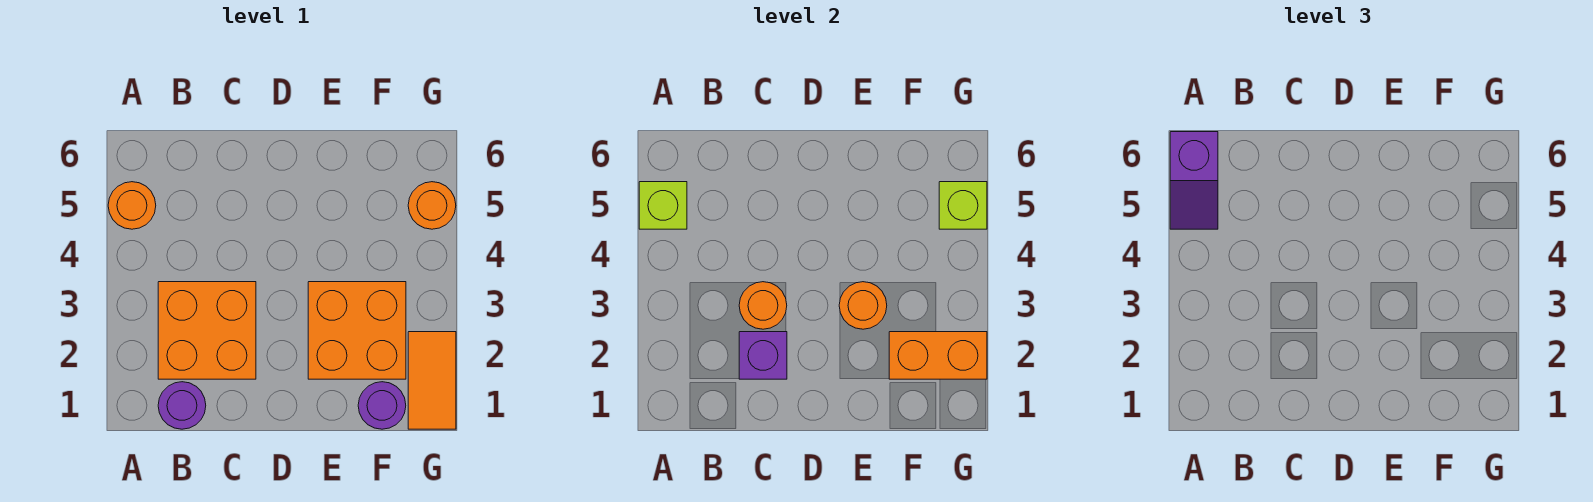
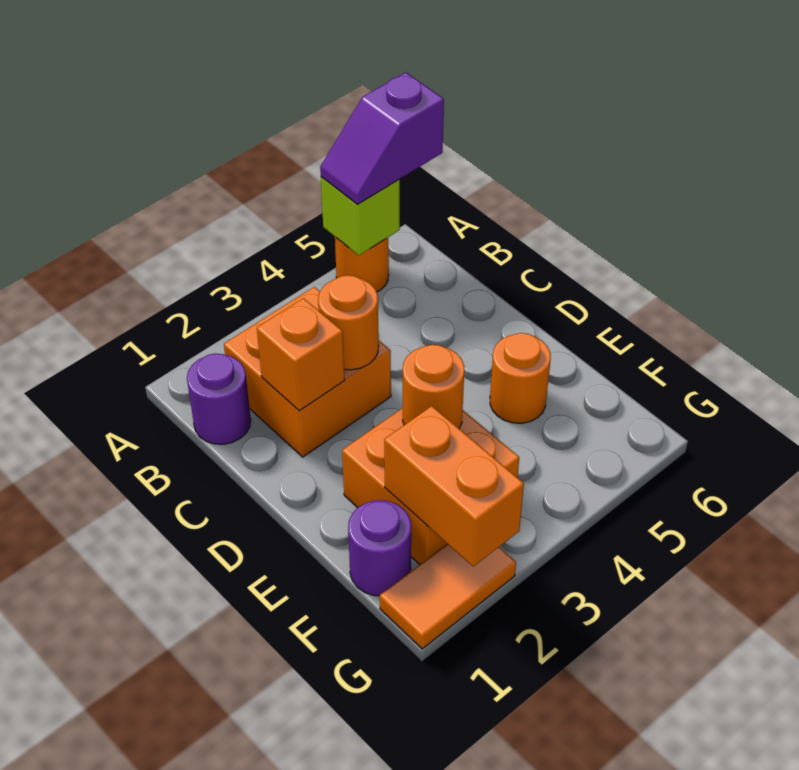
purple brick C2 level 2 -> orange brick C2 level 2
orange round brick G5 level 1 -> orange round brick E5 level 1
lime brick G5 level 2 -> none

